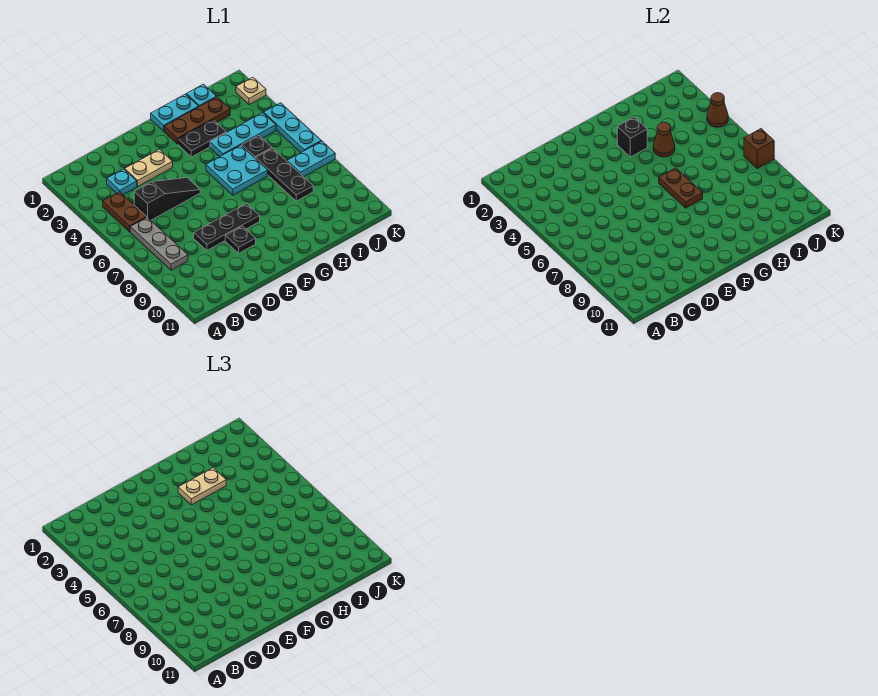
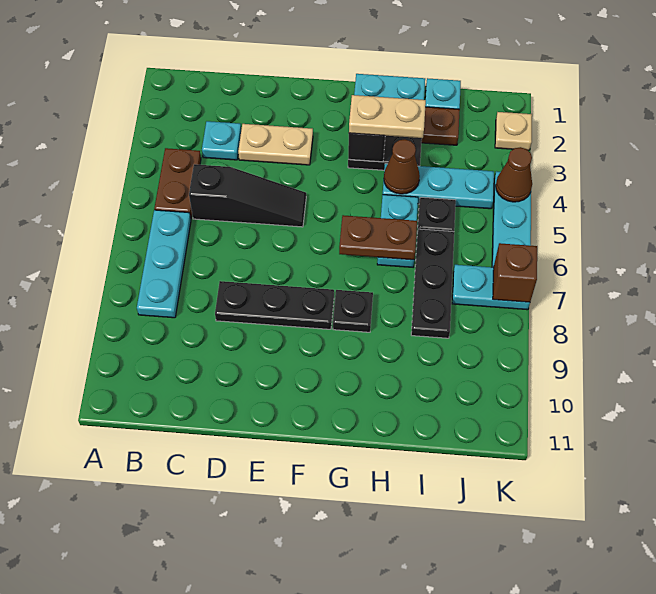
grey plate B6:B8 level 1 -> cyan plate B6:B8 level 1
black plate E9 level 1 -> black plate G8 level 1
cyan plate G5:H6 level 1 -> cyan plate H5:H6 level 1
brown plate G6:G7 level 2 -> brown plate G6:H6 level 2

